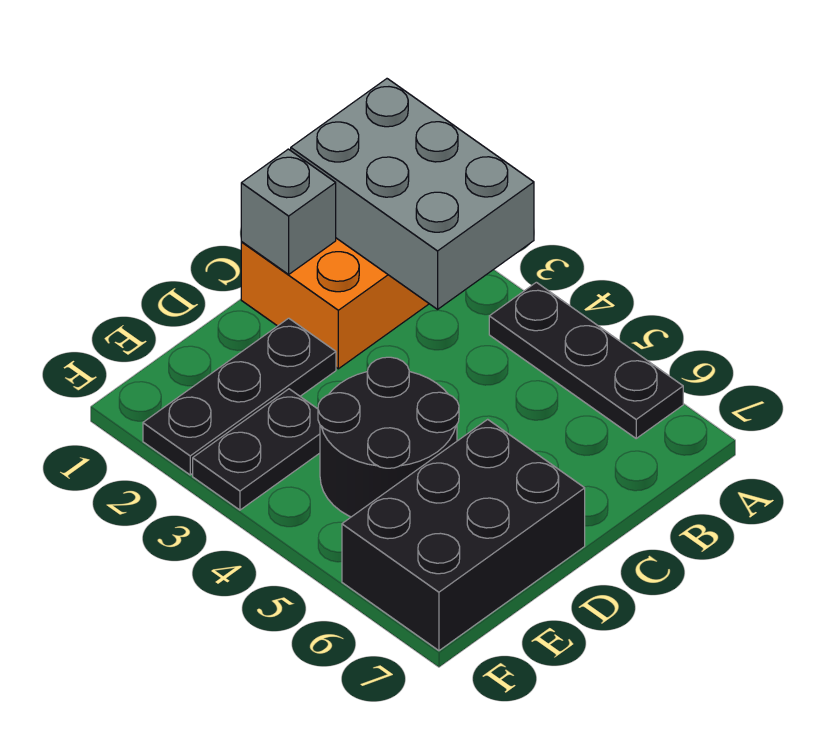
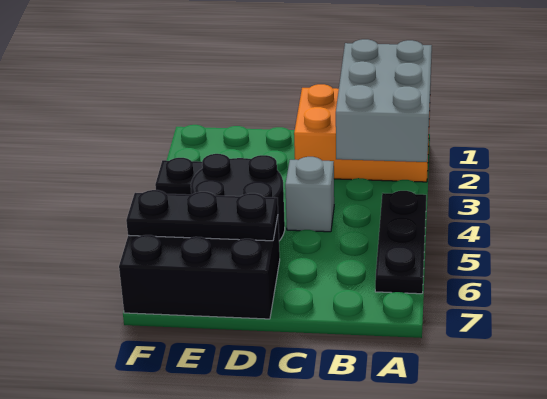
grey brick C1 level 2 -> grey brick C4 level 1
black plate D2:F2 level 1 -> black plate D6:F6 level 2

